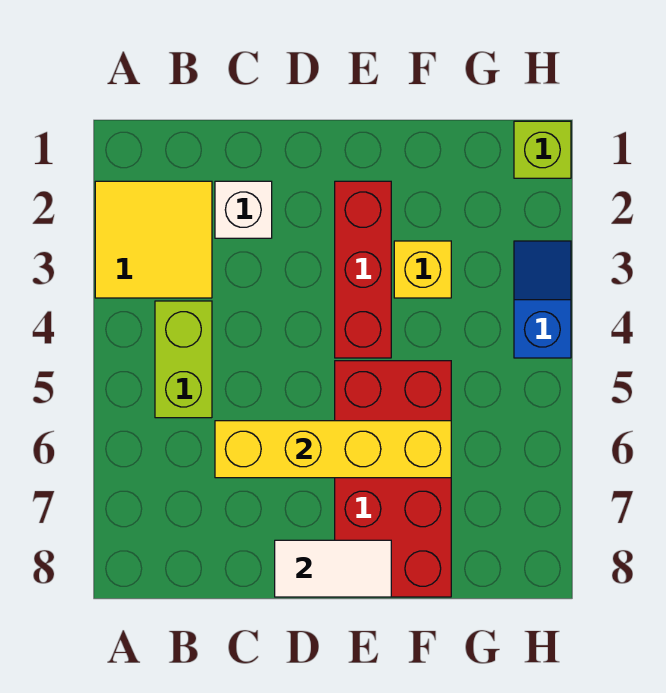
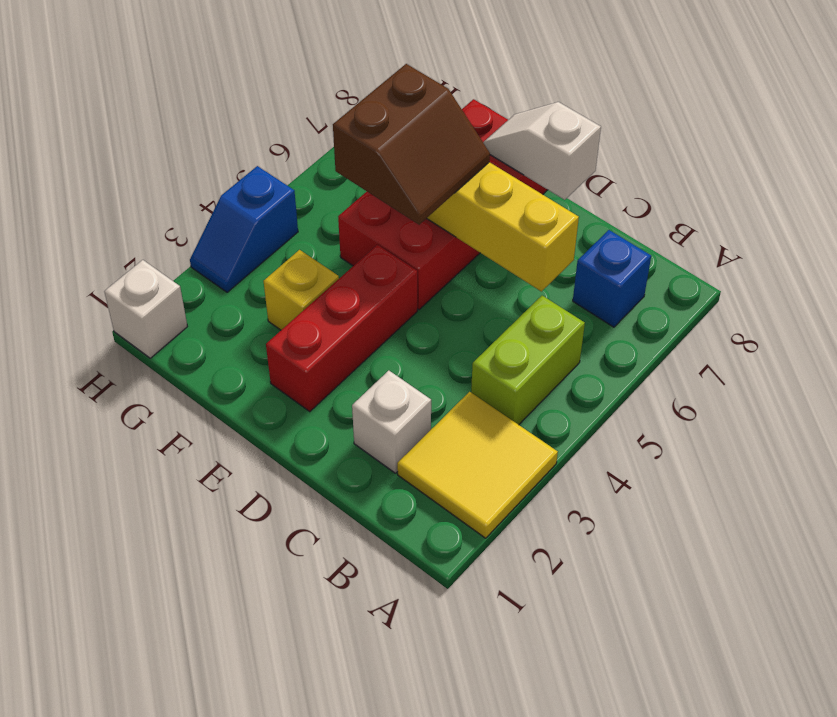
none -> blue brick B7 level 1
white tile D8:E8 level 2 -> white slope D8:E8 level 2 top D
none -> brown slope E5:F6 level 3 top F
lime brick H1 level 1 -> white brick H1 level 1

